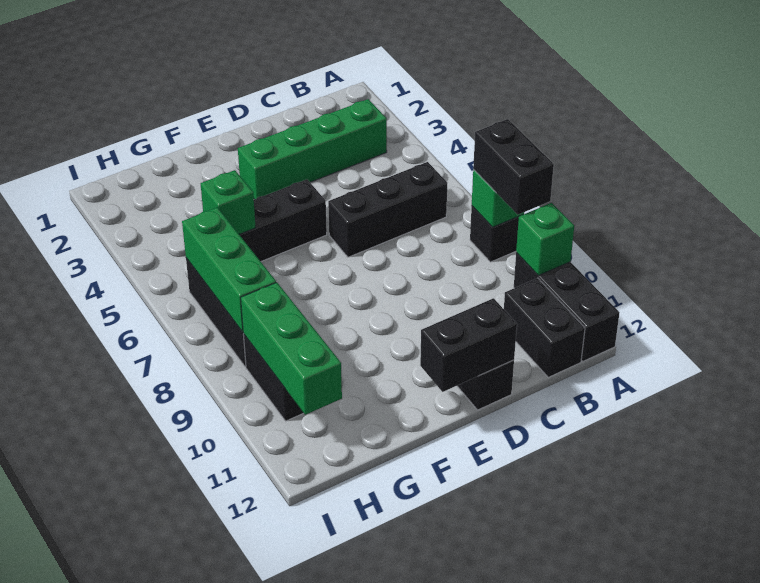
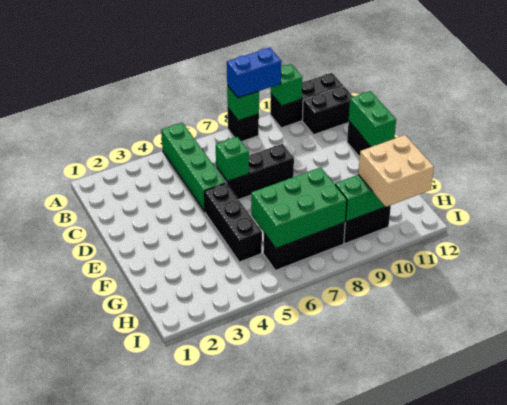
black brick A8:A9 level 3 -> blue brick A8:A9 level 3
green brick B3:E3 level 1 -> green brick A5:D5 level 1
black brick B6:D6 level 1 -> black brick D6:D8 level 1
black brick D12:E12 level 2 -> green brick D12:E12 level 2
green brick G5 level 2 -> green brick D6 level 2
green brick H6:H8 level 2 -> green brick G6:H8 level 2
none -> tan brick H10:I11 level 3

